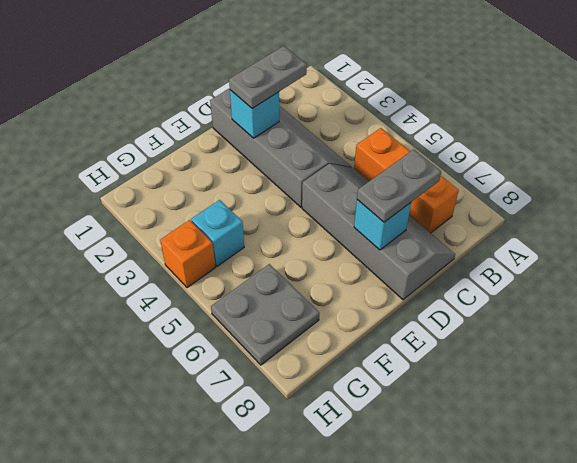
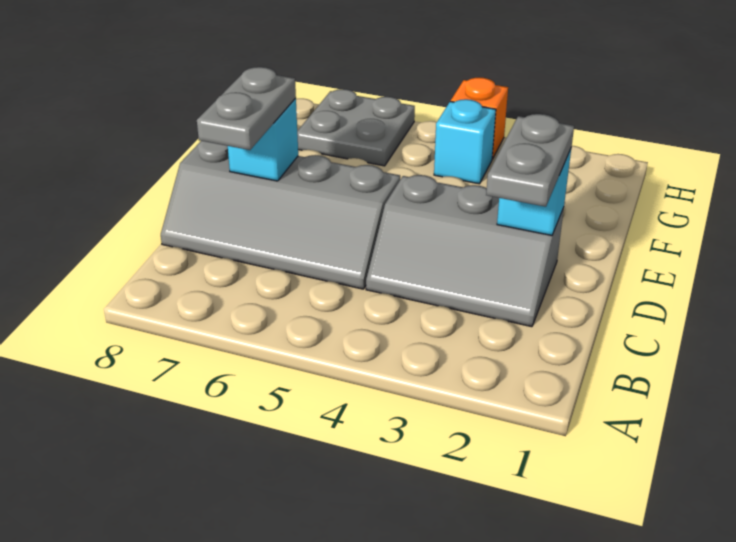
orange brick B5:B7 level 1 -> none
grey slope C1:D4 level 1 top D -> grey slope C2:D4 level 1 top D

